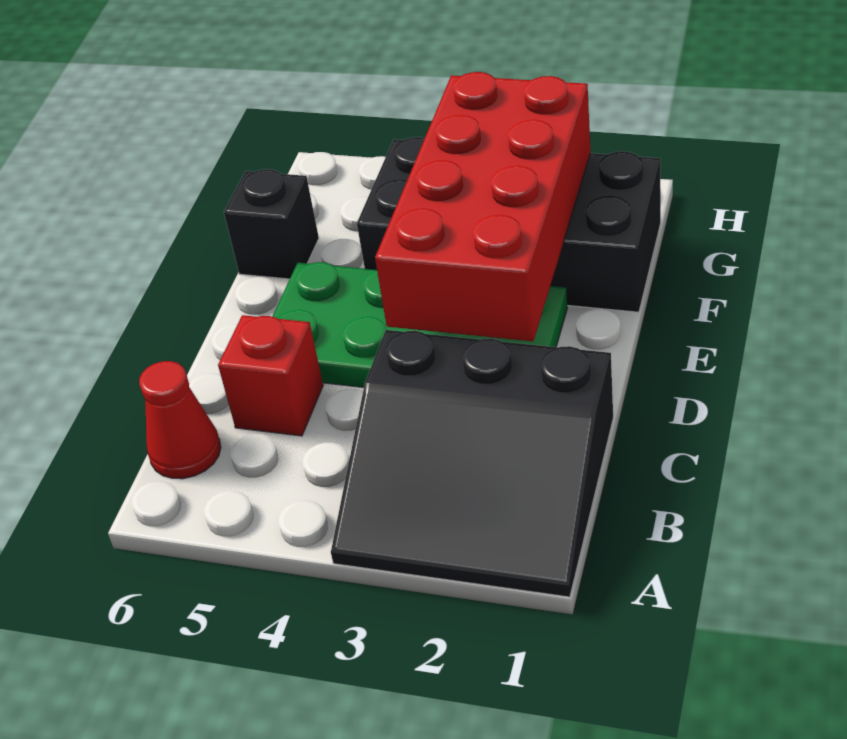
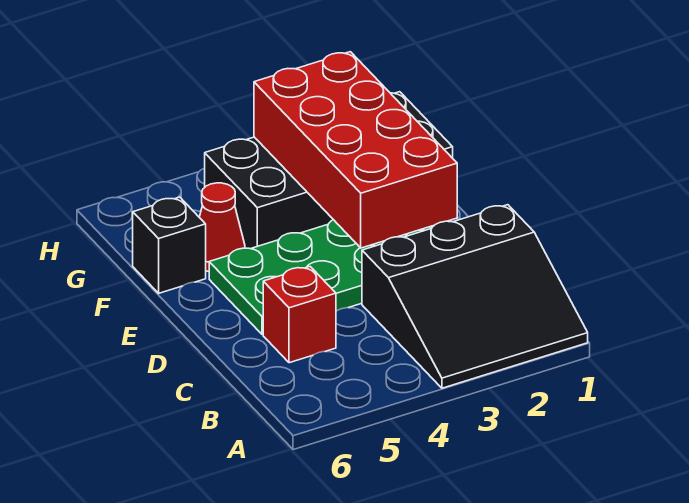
red cone B6 level 1 -> red cone F5 level 1

